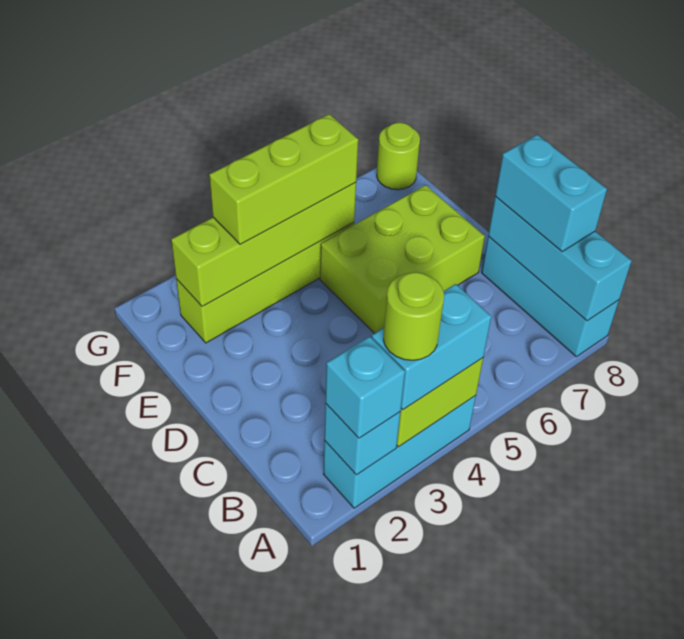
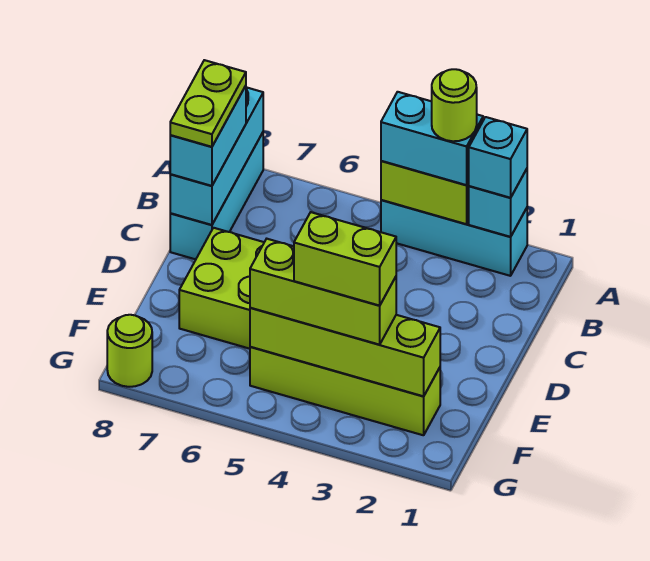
none -> lime plate B8:C8 level 4
none -> lime brick F3:F4 level 4

